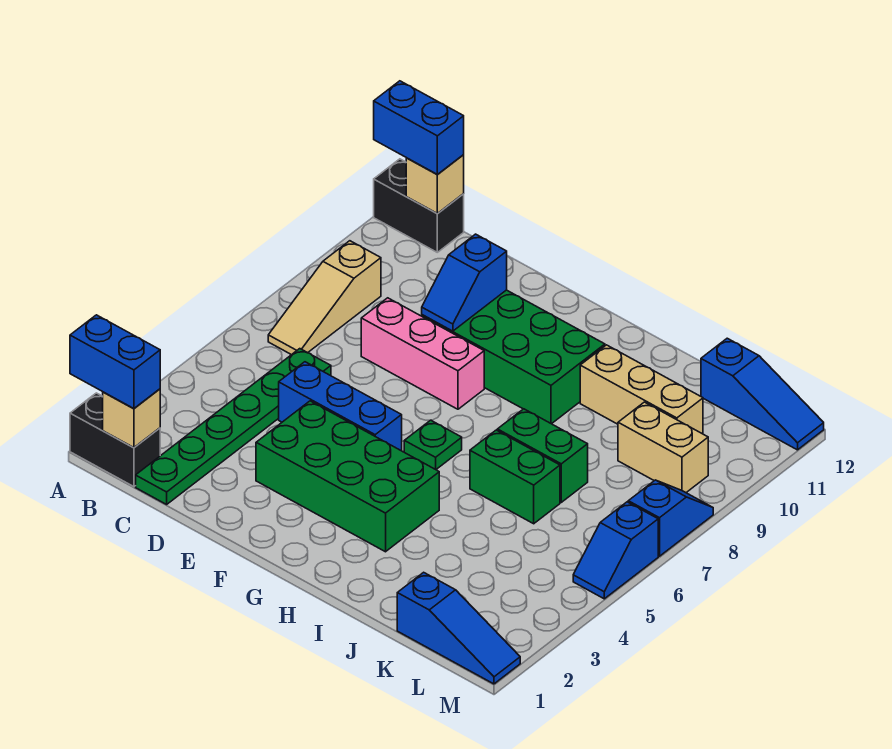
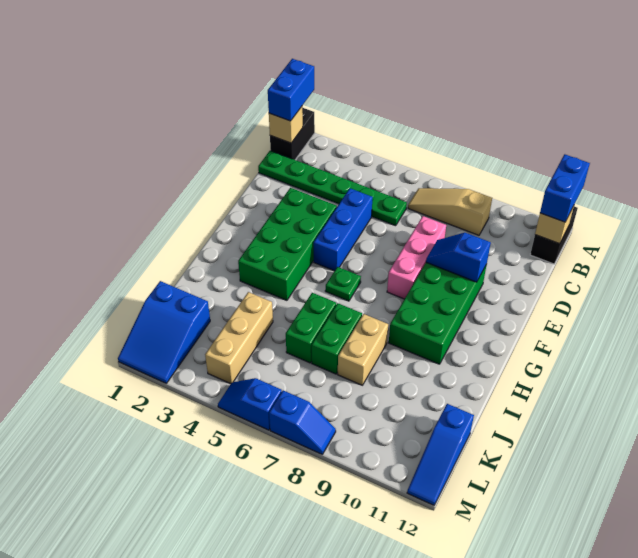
tan brick I10:K10 level 1 -> tan brick J4:L4 level 1
blue slope K1:M1 level 1 top K -> blue slope K1:M2 level 1 top K
tan brick K9:L9 level 1 -> tan brick I8:J8 level 1

